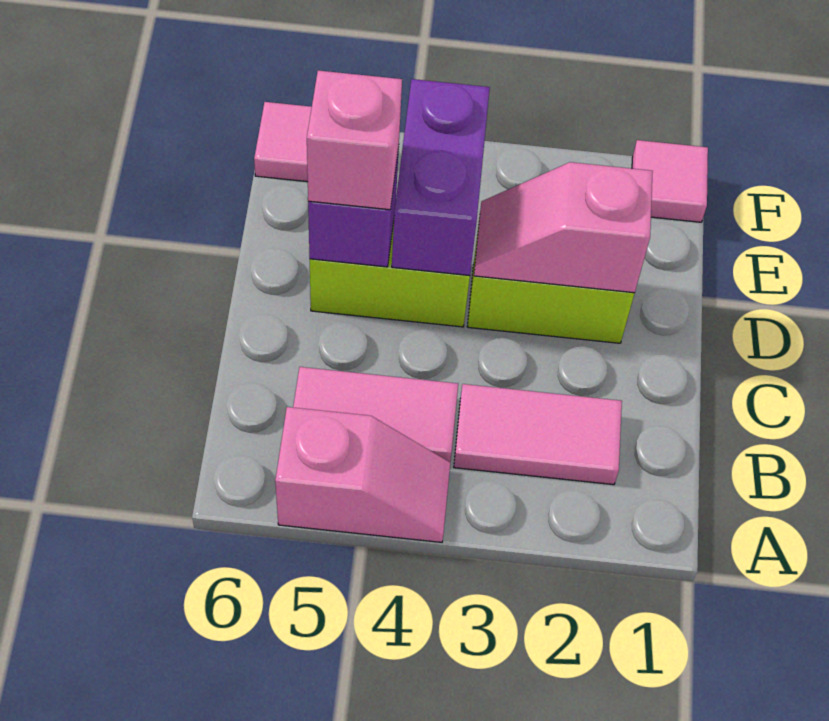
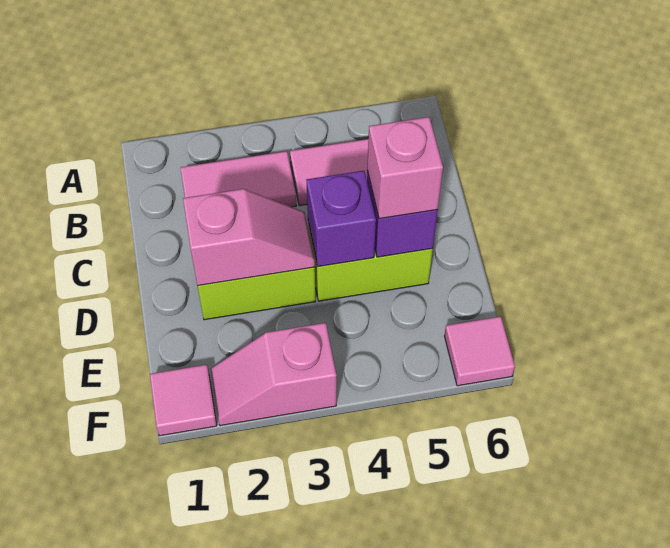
pink slope A4:A5 level 1 top 5 -> pink slope F2:F3 level 1 top 3
purple brick D4:E4 level 2 -> purple brick D4 level 2

